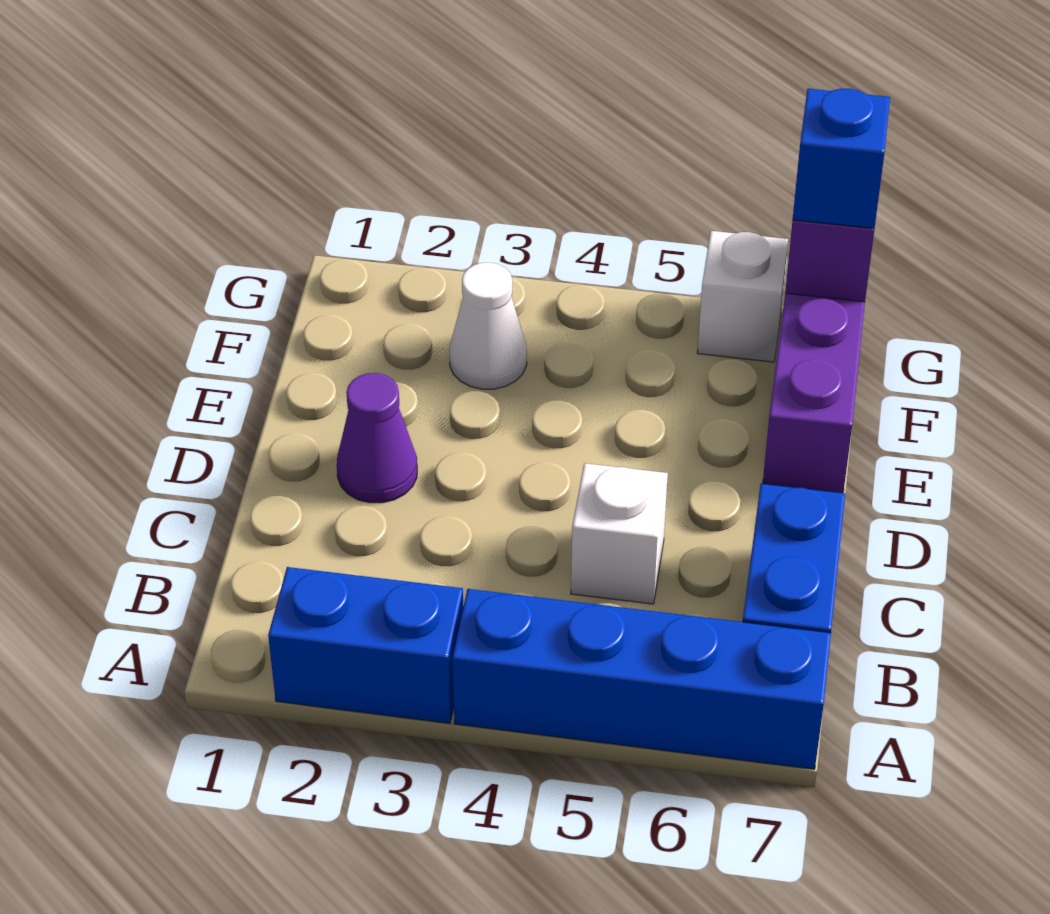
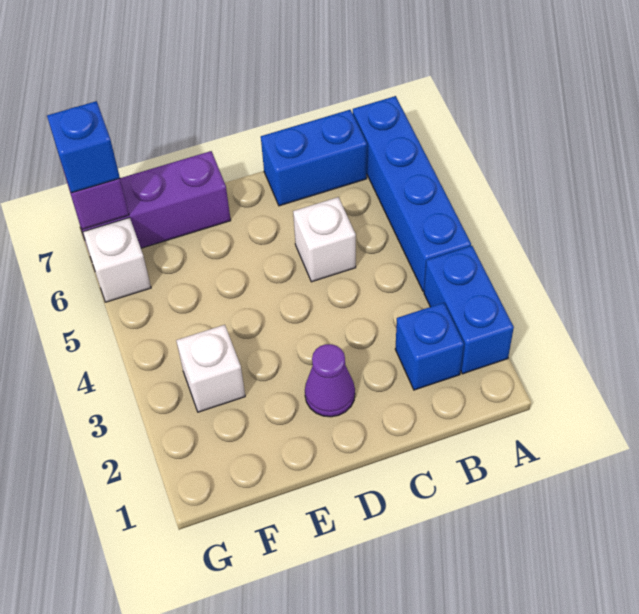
none -> blue brick B2 level 1
white cone F3 level 1 -> white brick F3 level 1

